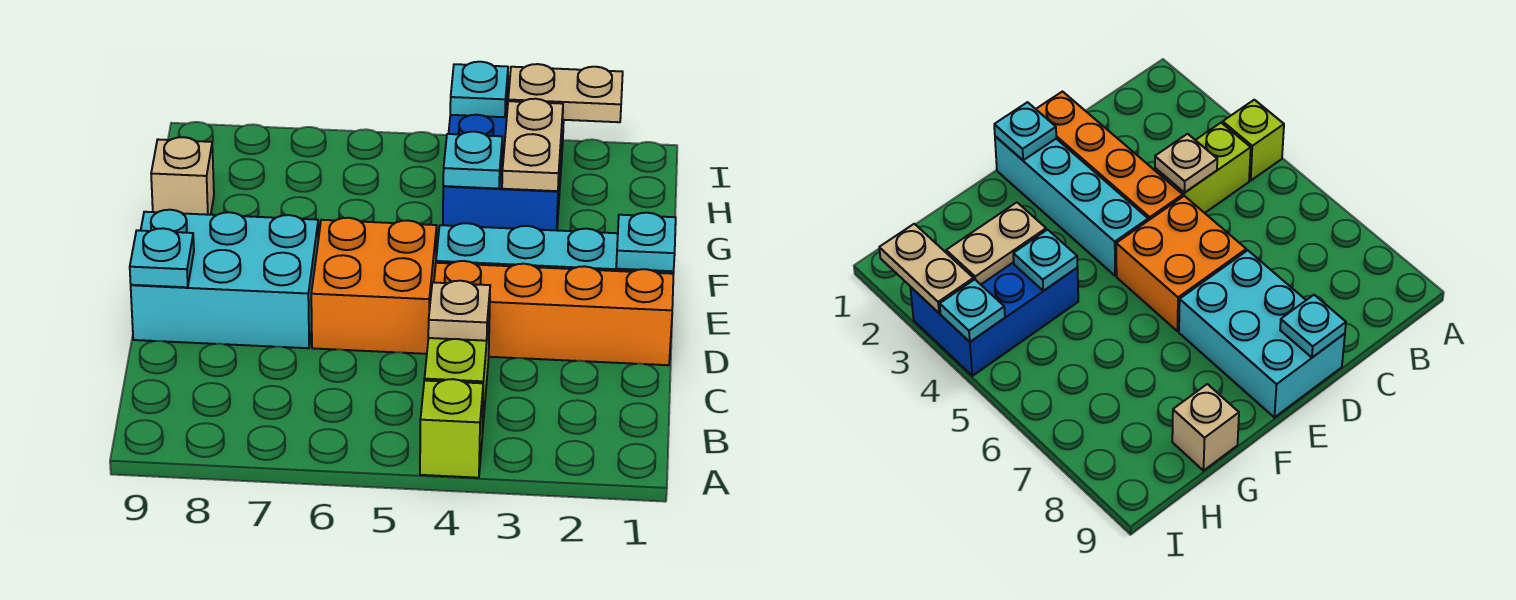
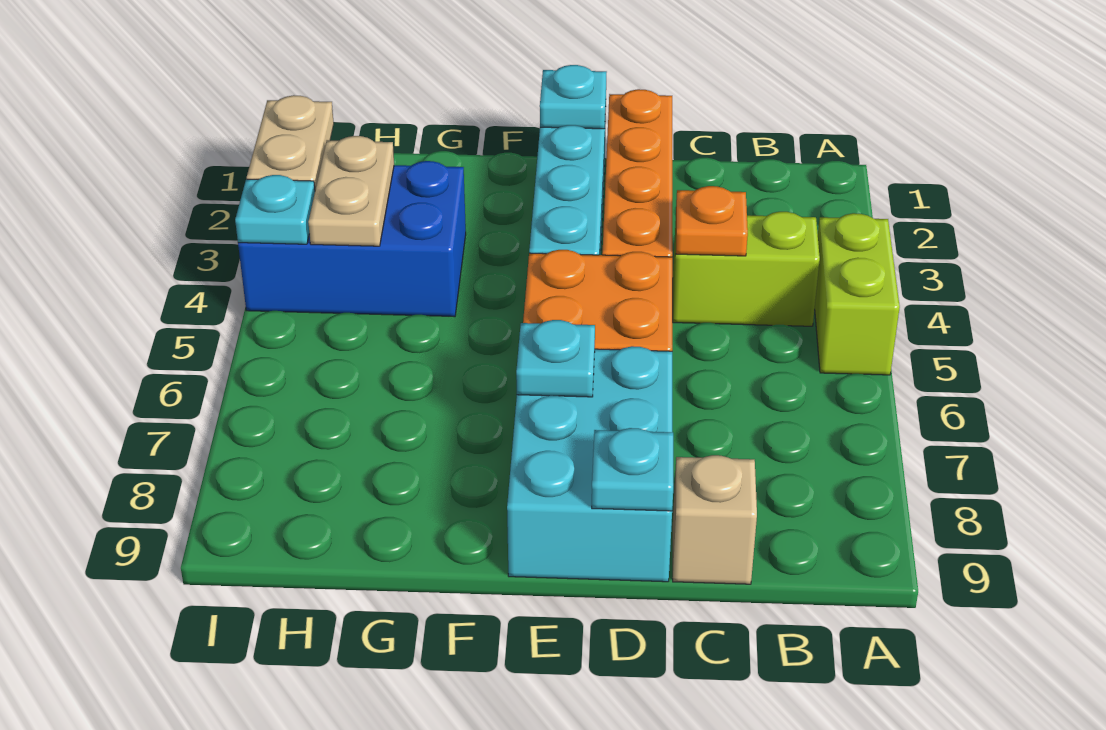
lime brick A4 level 1 -> lime brick A4:A5 level 1
tan plate C4 level 2 -> orange plate C4 level 2
tan plate G3:H3 level 2 -> tan plate H3:H4 level 2
cyan plate G4 level 2 -> cyan plate E7 level 2
tan brick G9 level 1 -> tan brick C9 level 1

